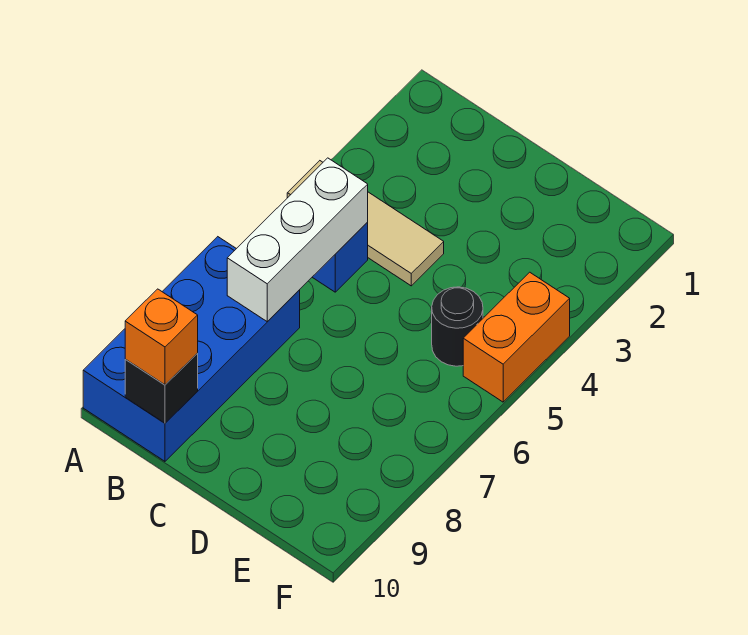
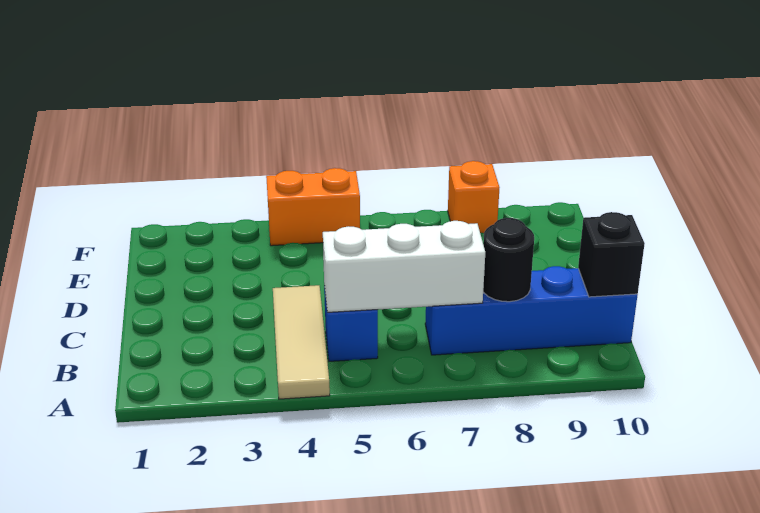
blue brick A7:B10 level 1 -> blue brick B7:B10 level 1
orange brick B10 level 3 -> orange brick F8 level 1
black round brick E5 level 1 -> black round brick B8 level 2

